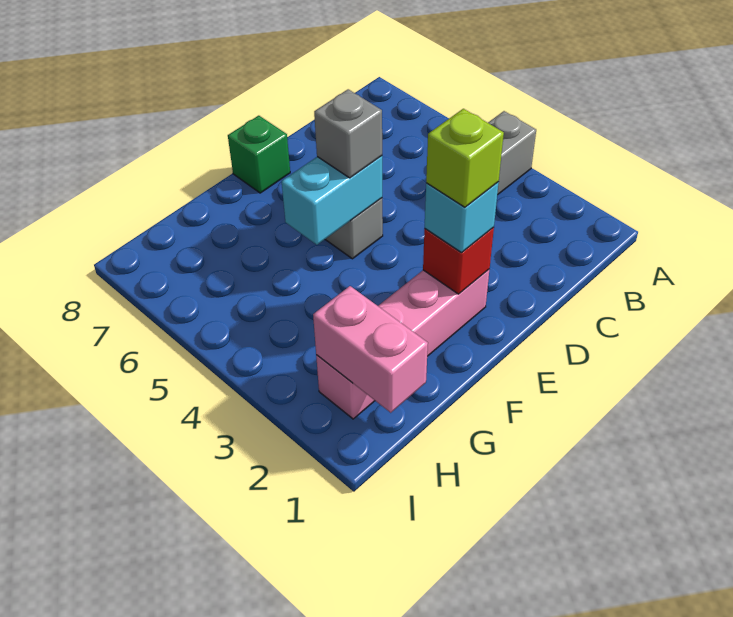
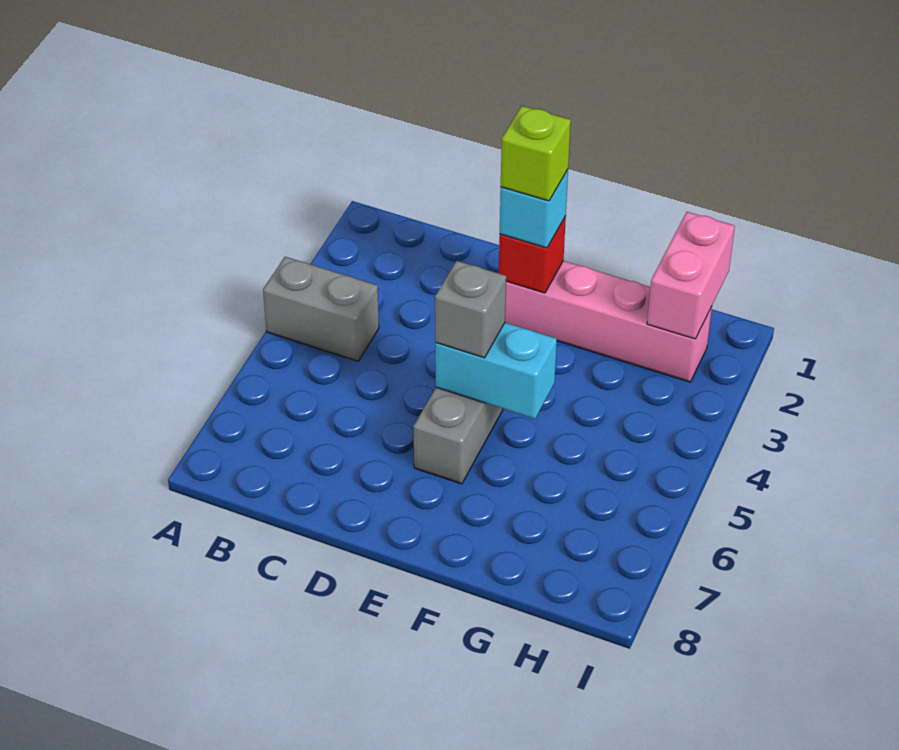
green brick E8 level 1 -> none

